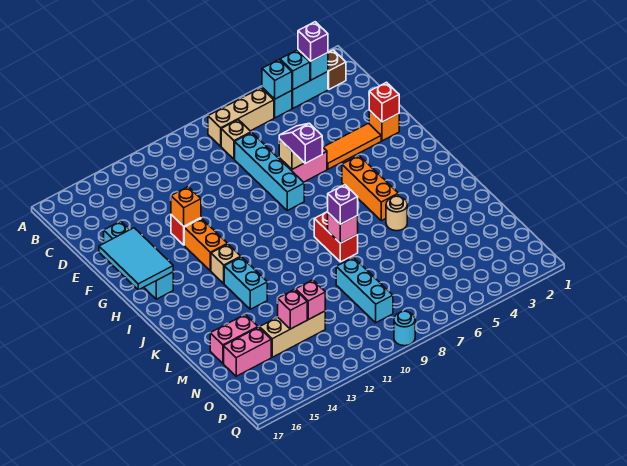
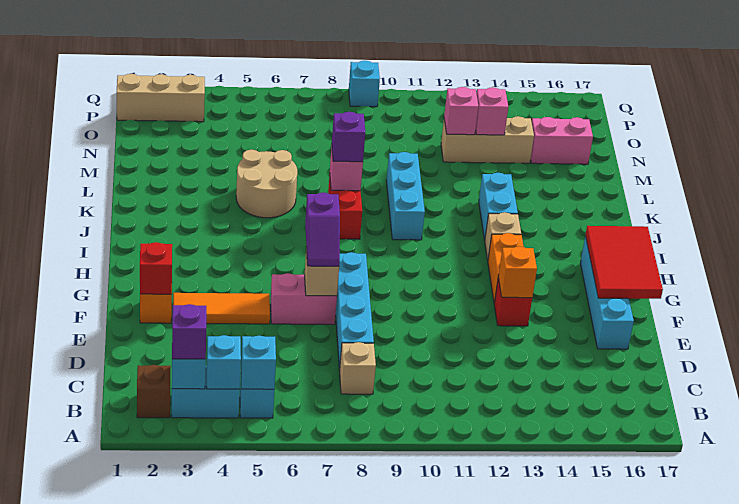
tan brick B6:B8 level 1 -> tan brick P1:P3 level 1
cyan tile F16:H17 level 2 -> red tile F16:H17 level 2
orange brick H5:J5 level 1 -> none
tan round brick K5 level 1 -> tan round brick K5:L6 level 1
cyan brick M9:O9 level 1 -> cyan brick J10:L10 level 1
pink brick M15:M16 level 1 -> none
cyan round brick Q9 level 1 -> cyan brick Q9 level 1

